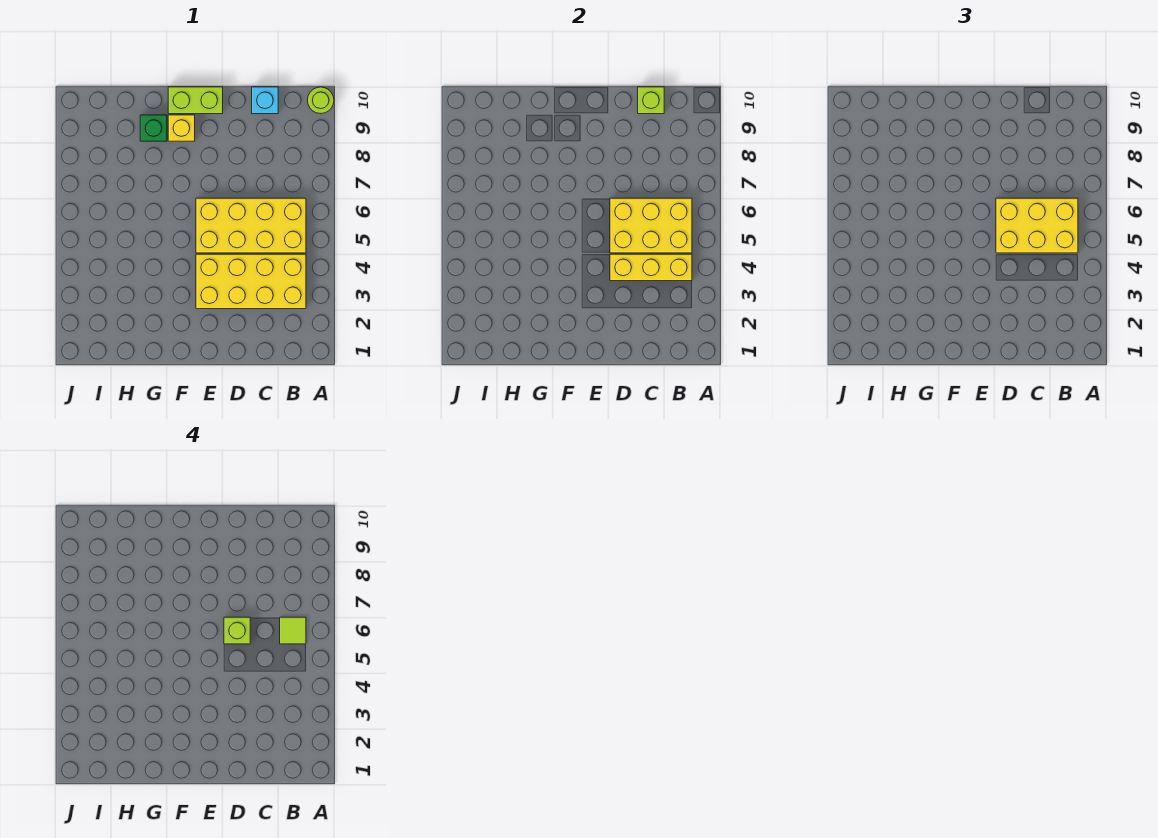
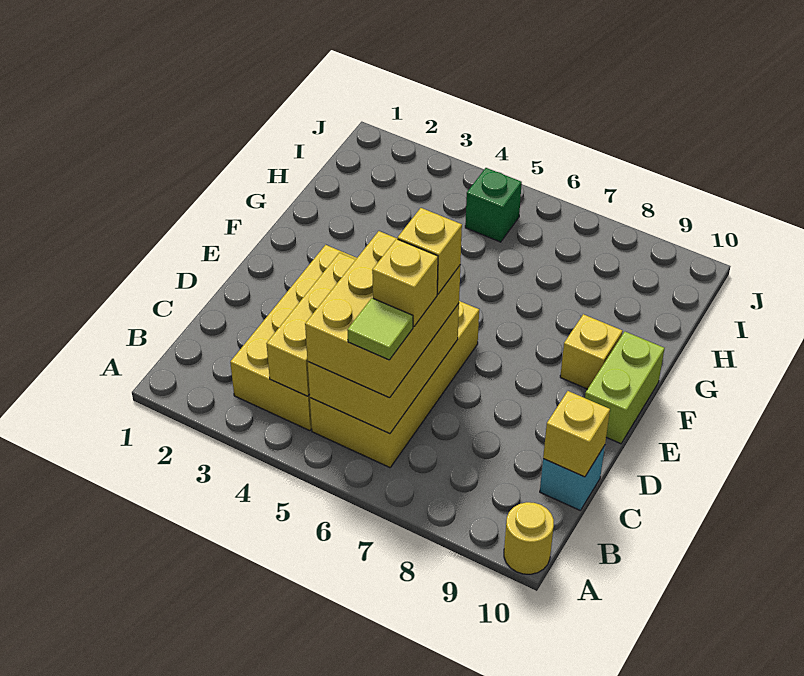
lime round brick A10 level 1 -> yellow round brick A10 level 1
none -> yellow brick C6 level 4
lime brick C10 level 2 -> yellow brick C10 level 2
lime brick D6 level 4 -> yellow brick D6 level 4
green brick G9 level 1 -> green brick I5 level 1

